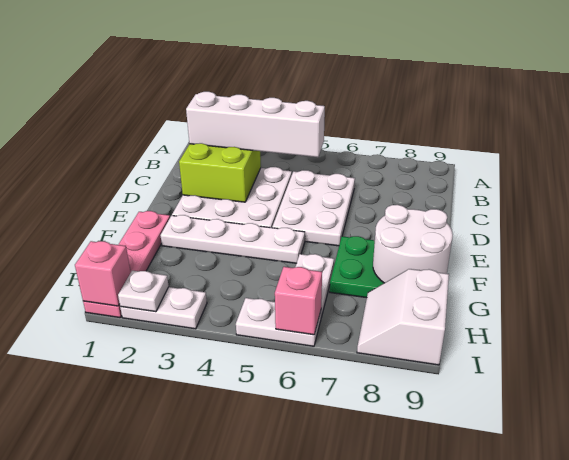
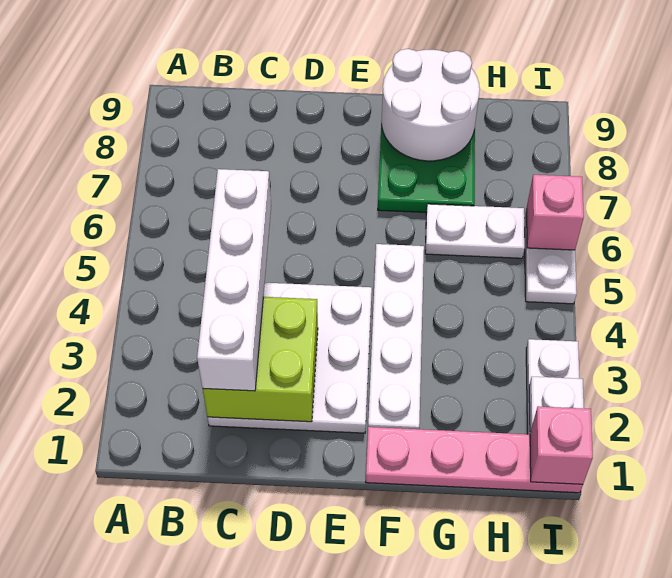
white plate C5:E6 level 1 -> none
white slope H8:I9 level 1 top 9 -> none

